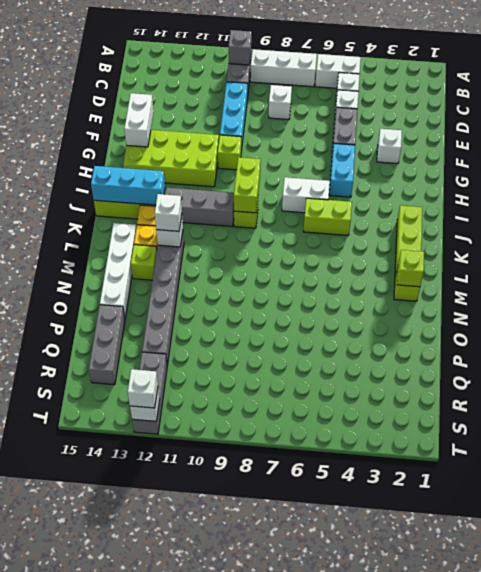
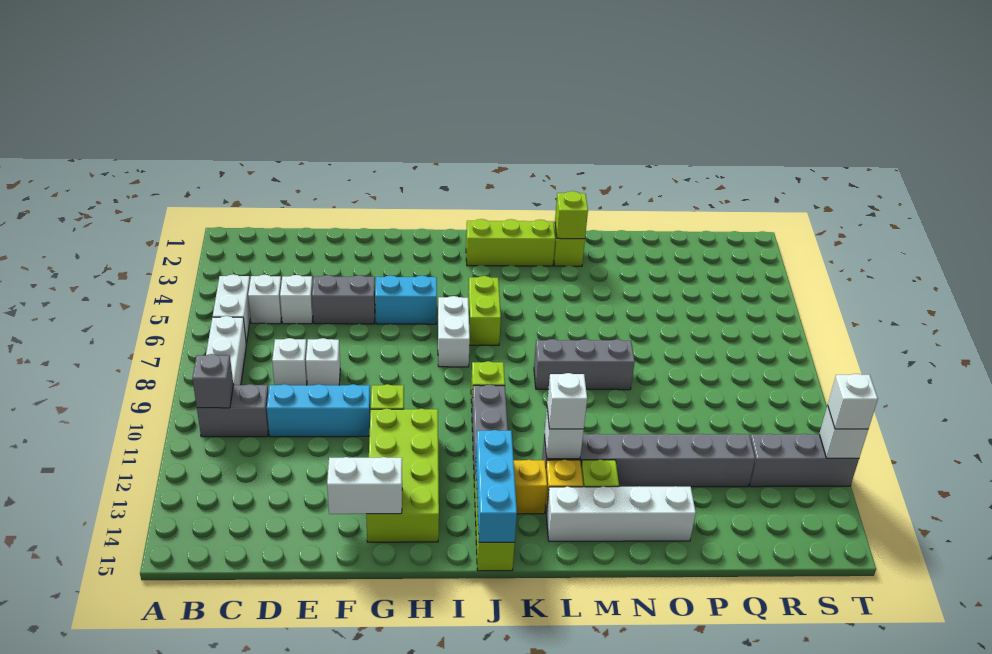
white brick F3 level 1 -> white brick E8 level 1
lime brick I9:J9 level 2 -> none
grey brick P14:R14 level 1 -> grey brick L8:N8 level 1

